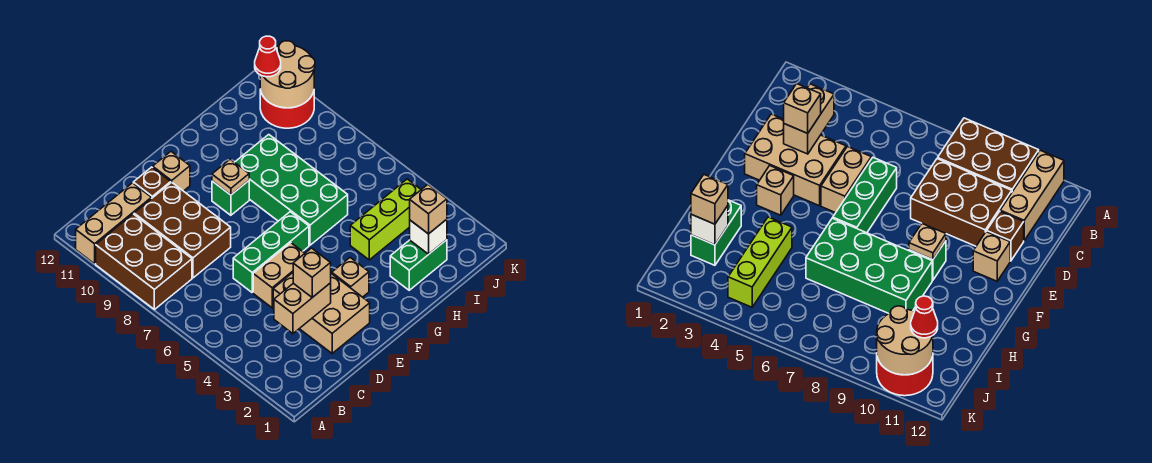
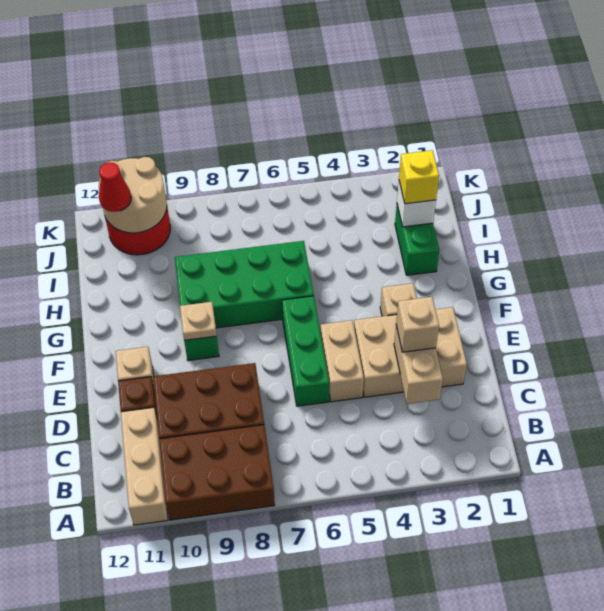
lime brick H4:J4 level 1 -> none
tan brick I2 level 3 -> yellow brick I2 level 3

